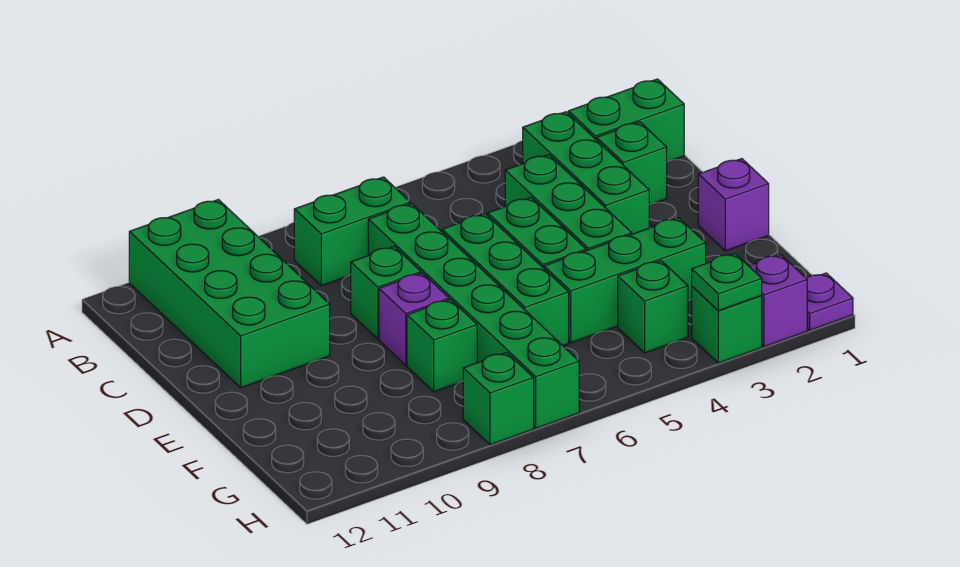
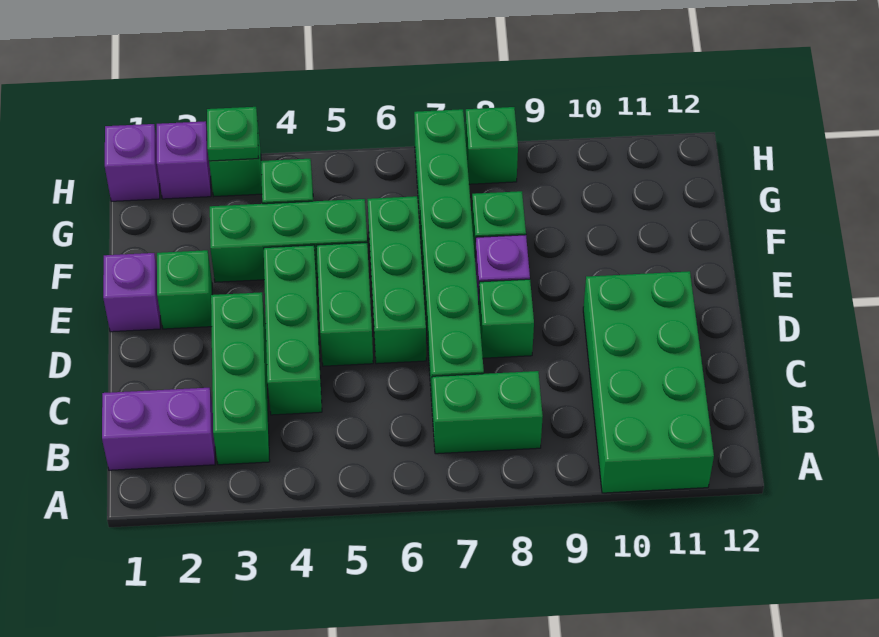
green brick B1:B2 level 1 -> purple brick B1:B2 level 1
green brick C2 level 1 -> green brick E2 level 1
purple plate H1 level 1 -> purple brick H1 level 1

